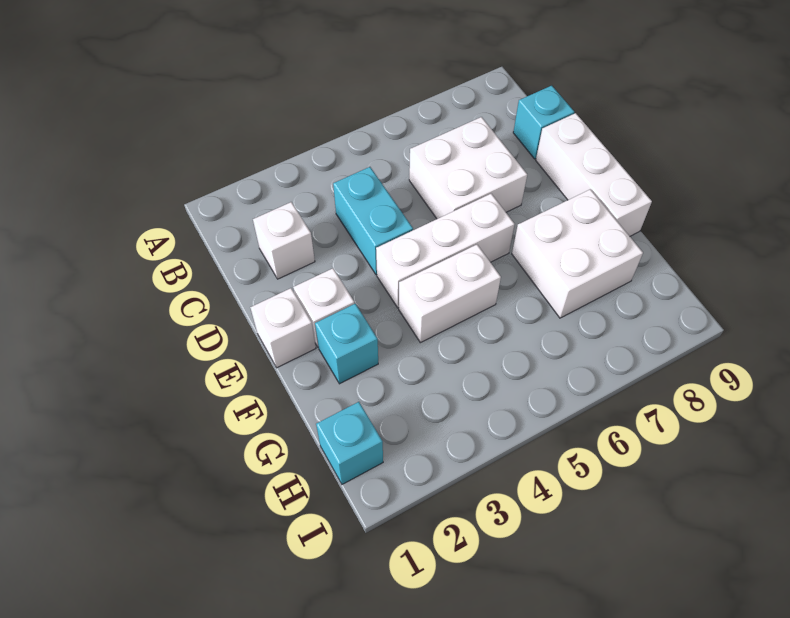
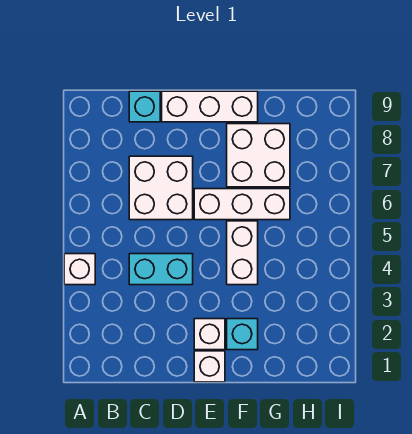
white brick C2 level 1 -> white brick A4 level 1
white brick E4:E6 level 1 -> white brick E6:G6 level 1
cyan brick H1 level 1 -> none

